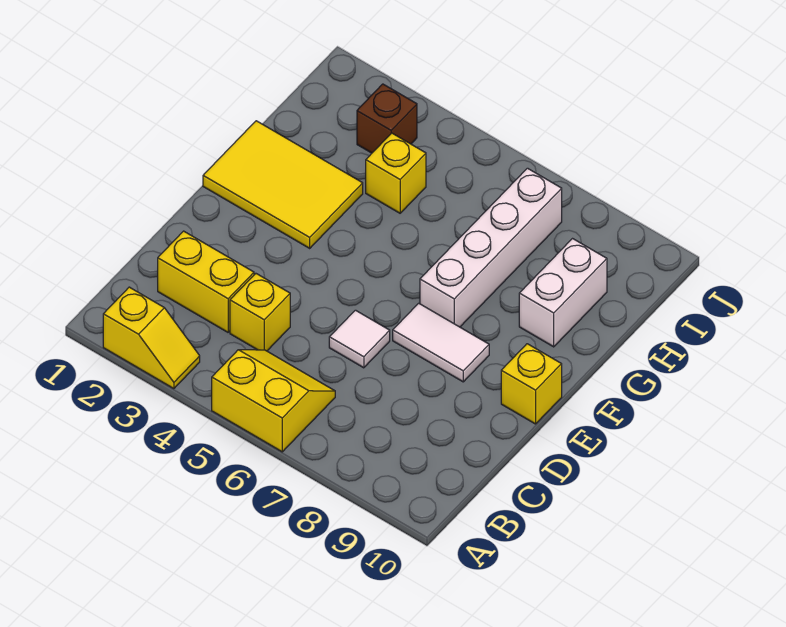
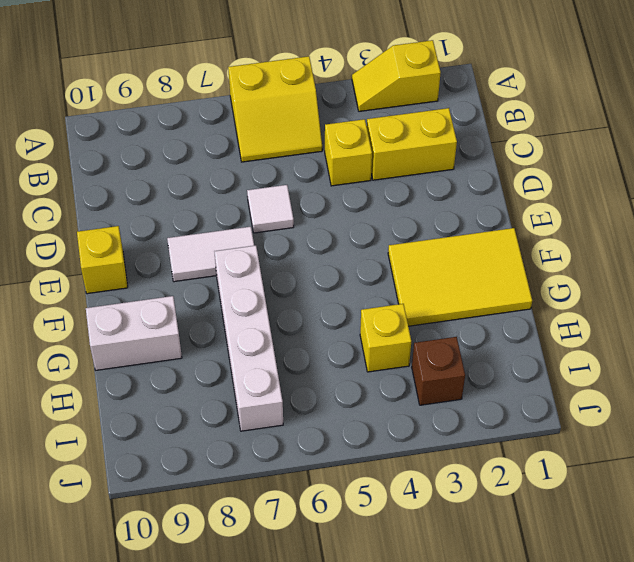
white brick G9:H9 level 1 -> white brick G9:G10 level 1

